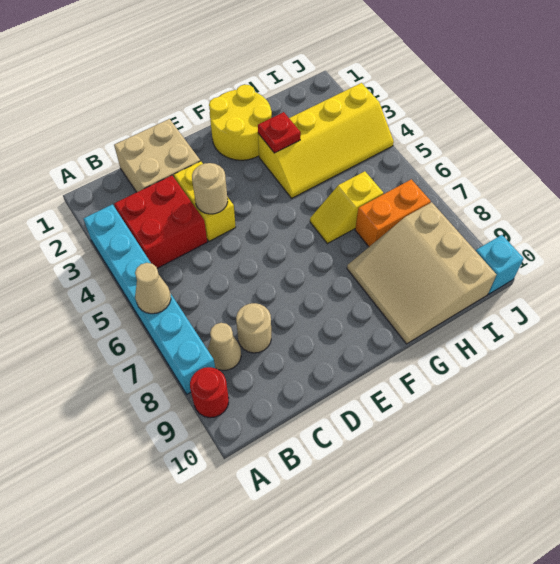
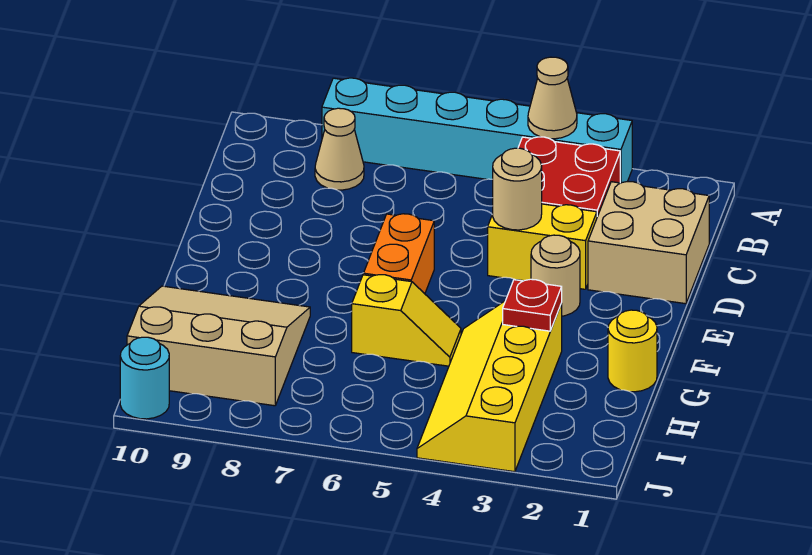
tan cone A6 level 2 -> tan cone A4 level 2
red round brick A9 level 1 -> none
tan round brick C8 level 1 -> tan round brick E3 level 1
yellow round brick F1:G2 level 1 -> yellow round brick G1 level 1
yellow slope G6:H6 level 1 top H -> yellow slope G5:G6 level 1 top 6
orange brick H7:I7 level 1 -> orange brick E6:F6 level 1
cyan brick J10 level 1 -> cyan round brick J10 level 1

